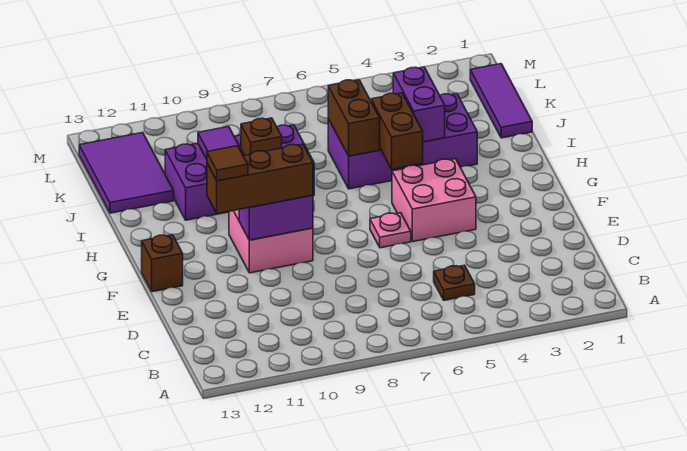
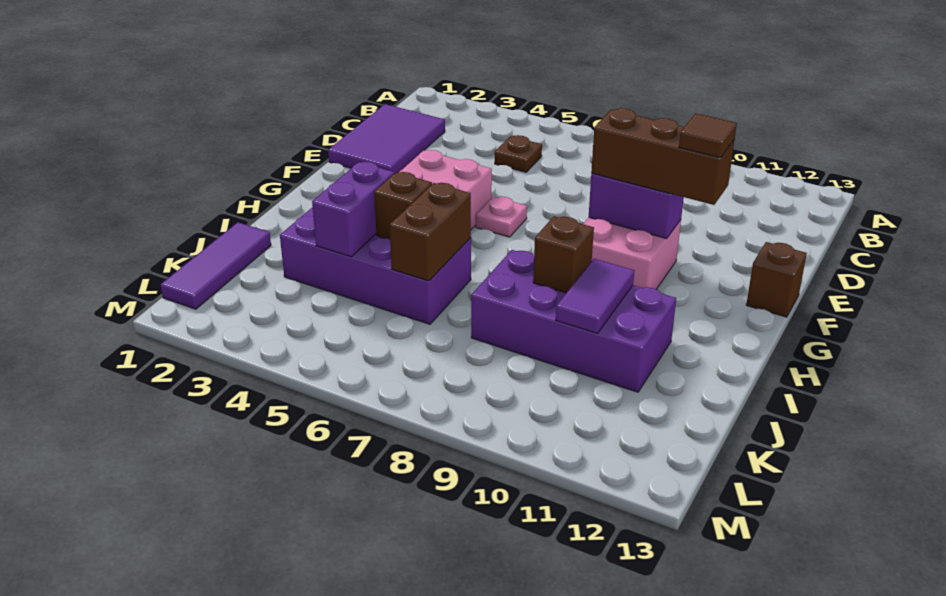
brown brick H5:I5 level 2 -> brown brick I5 level 2
purple tile J12:L13 level 1 -> purple tile C1:E2 level 1

